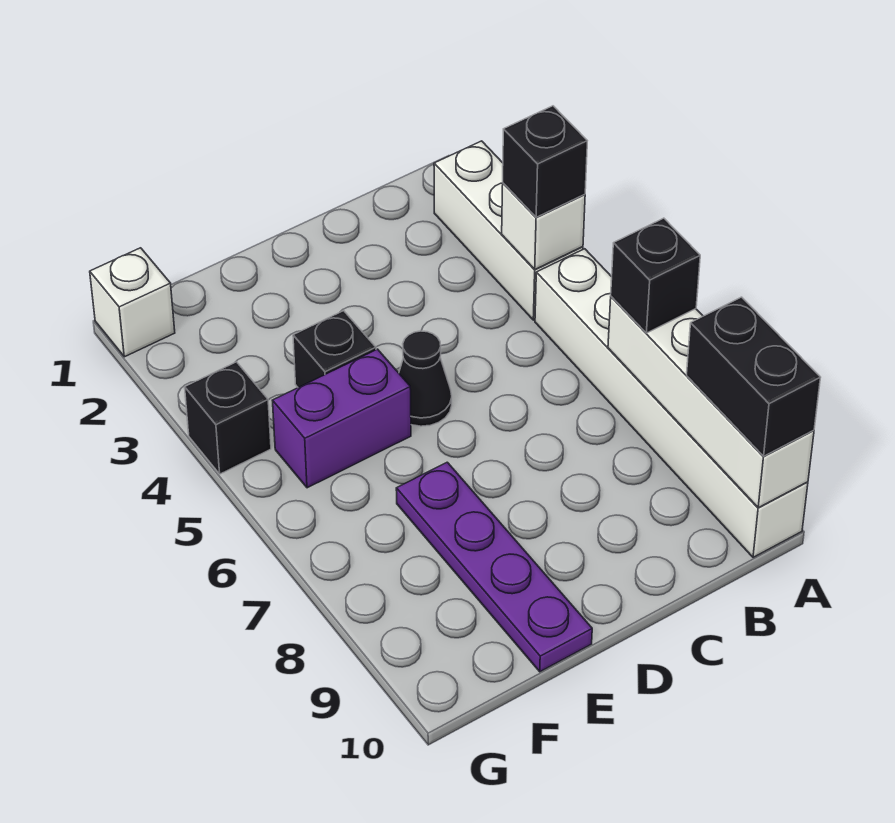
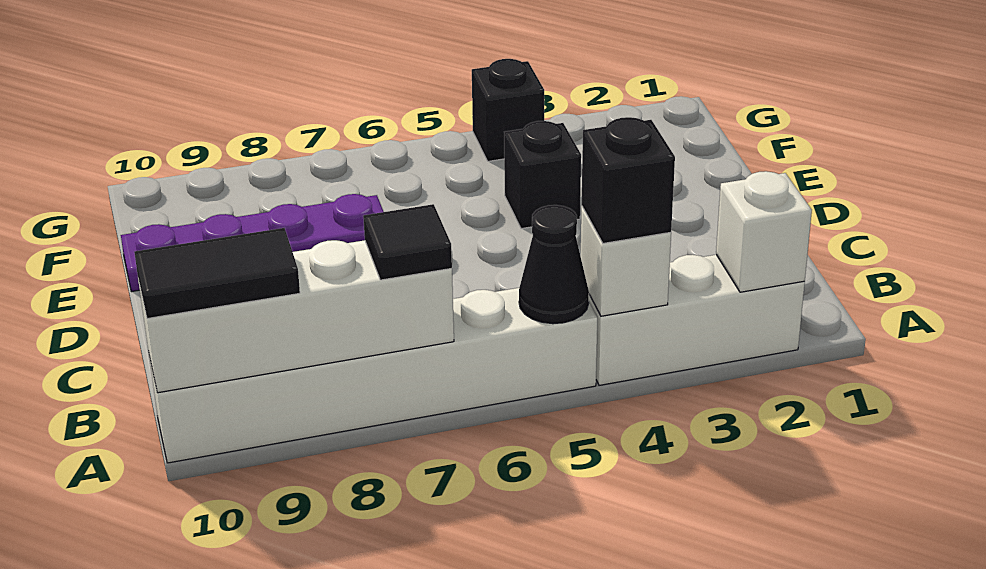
black brick A7 level 3 -> black tile A7 level 3
black brick A9:A10 level 3 -> black tile A9:A10 level 3
black cone D5 level 1 -> black cone A5 level 2
purple brick E5:F5 level 1 -> none
white brick G1 level 1 -> white brick A2 level 2

